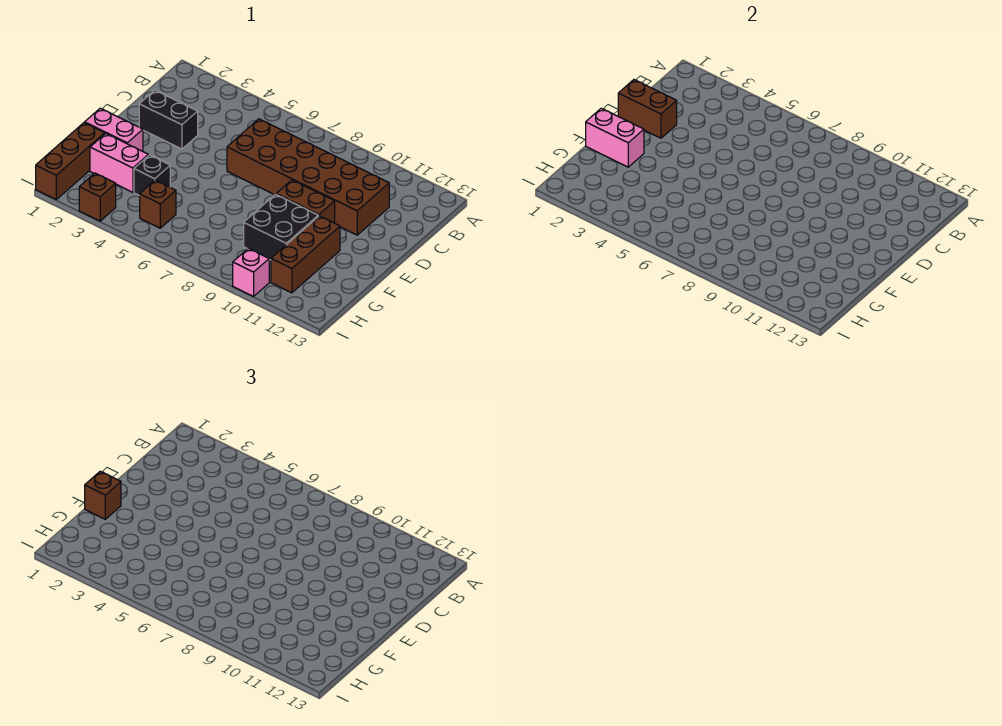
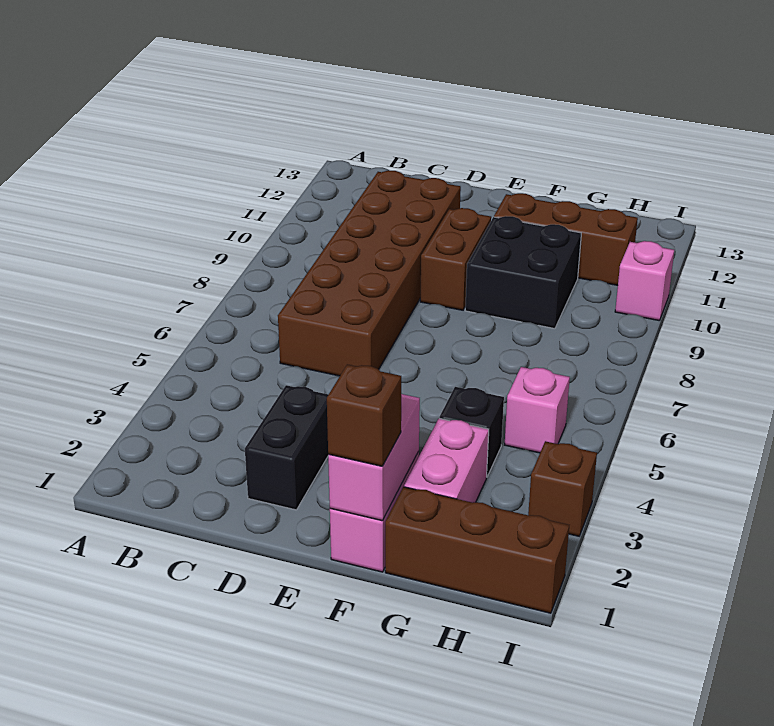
brown brick D1:D2 level 2 -> none
brown brick H5 level 1 -> pink brick H5 level 1

